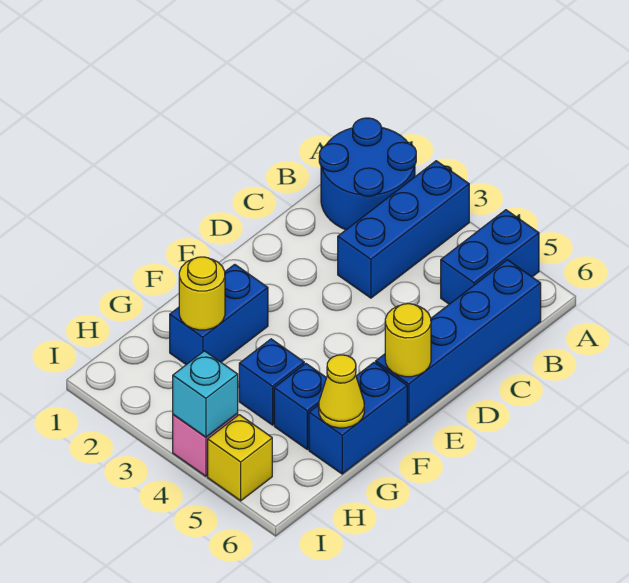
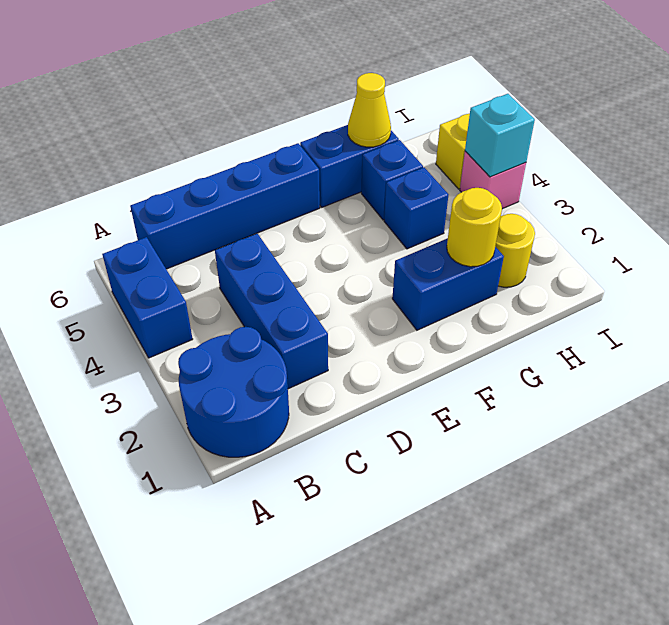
blue brick A3:C3 level 1 -> blue brick C2:C4 level 1
blue brick A5:B5 level 1 -> blue brick A4:A5 level 1
yellow round brick E6 level 2 -> yellow round brick H2 level 1

